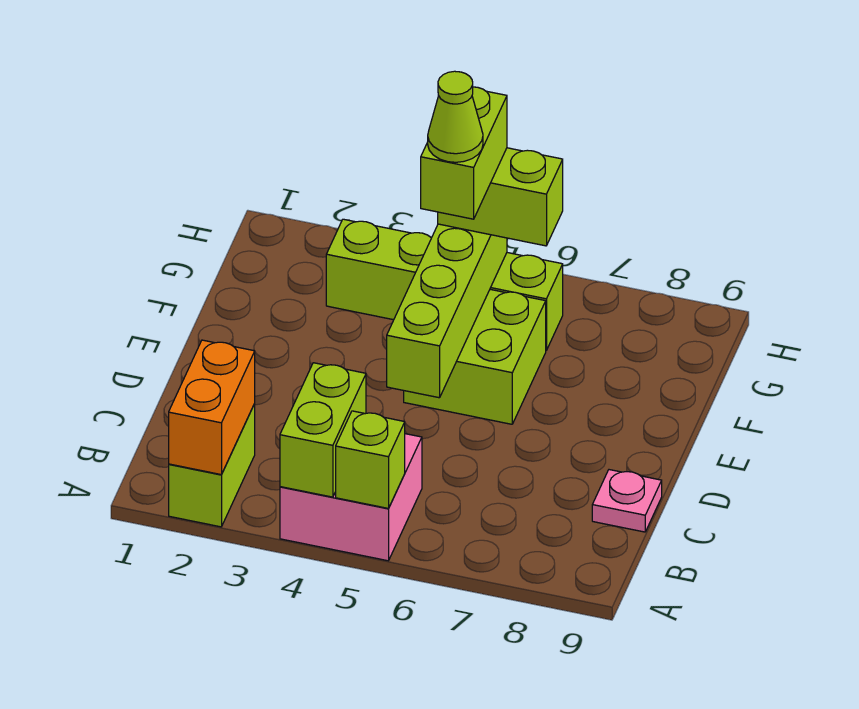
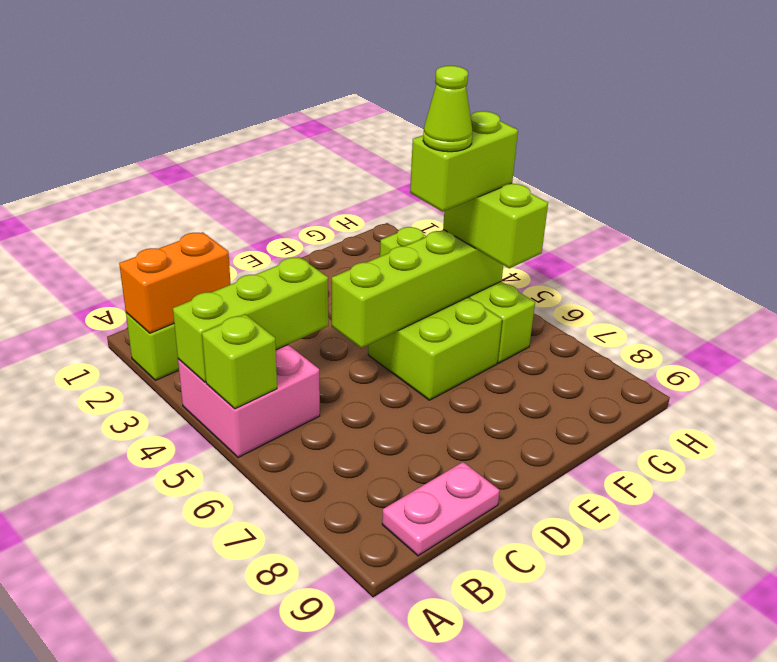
lime brick A4:B4 level 2 -> lime brick A4:C4 level 2
pink plate C9 level 1 -> pink plate B9:C9 level 1

